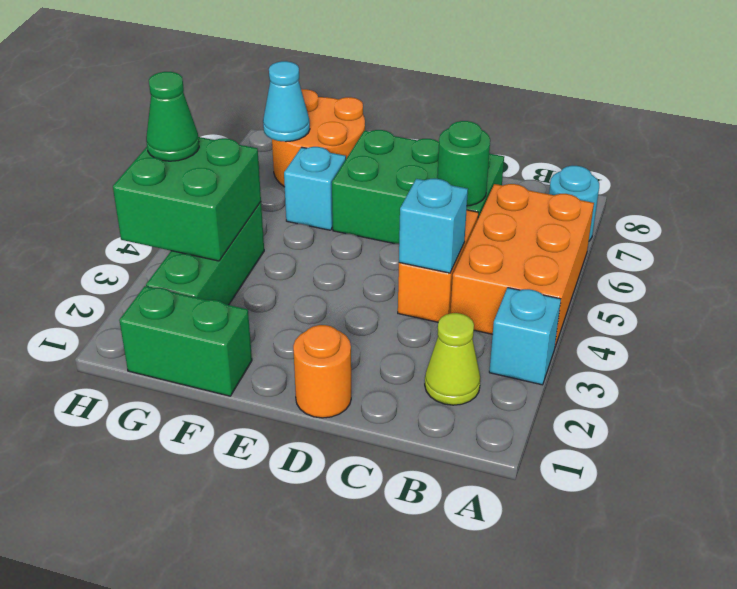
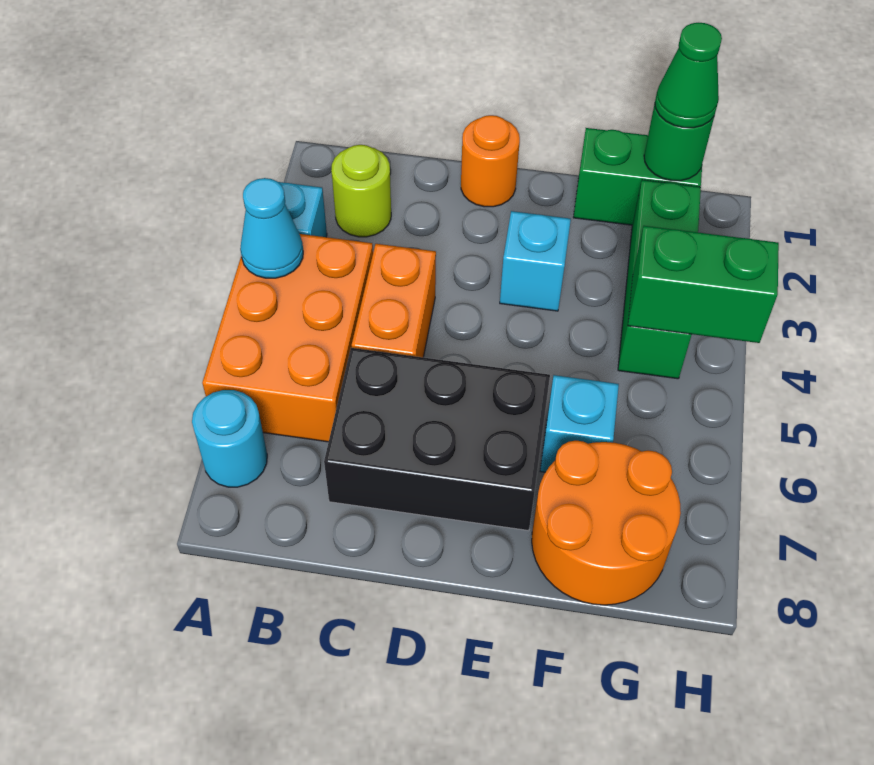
lime cone B2 level 1 -> lime round brick B2 level 1
cyan brick C4 level 2 -> cyan brick E3 level 1
green brick C6:E7 level 1 -> black brick C6:E7 level 1
green round brick C6 level 2 -> green round brick G1 level 2
green brick G3:H4 level 2 -> green brick G4:H4 level 2
cyan cone G7 level 2 -> cyan cone A4 level 2
green cone H4 level 3 -> green cone G1 level 3

